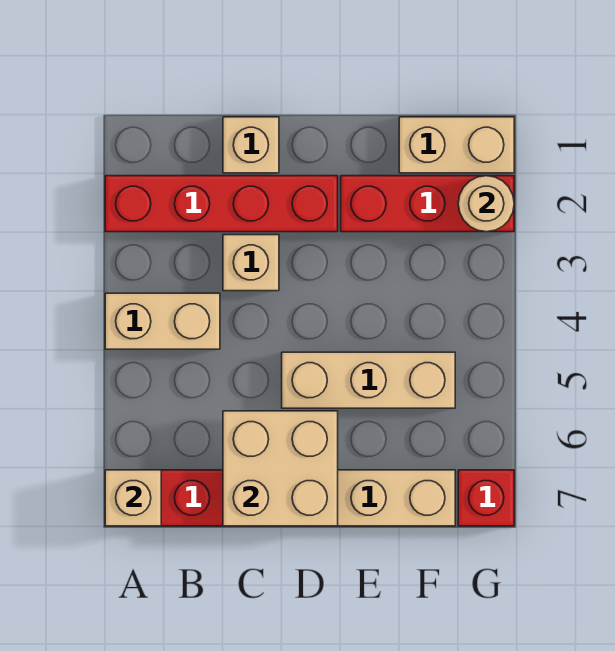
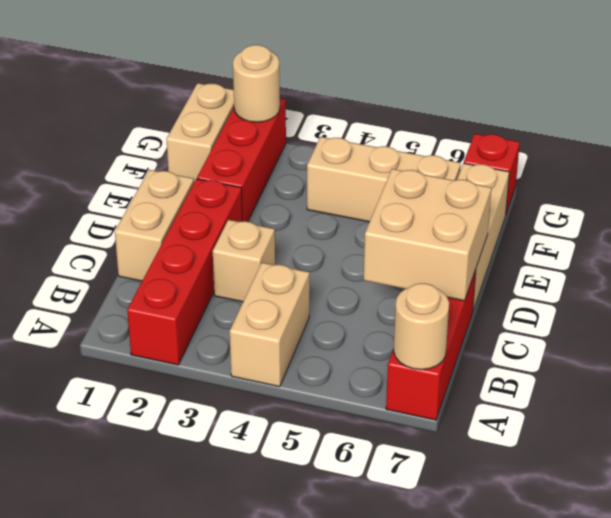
tan brick A7 level 2 -> tan round brick A7 level 2
tan brick C1 level 1 -> tan brick C1:D1 level 1
tan brick D5:F5 level 1 -> tan brick F4:F6 level 1

